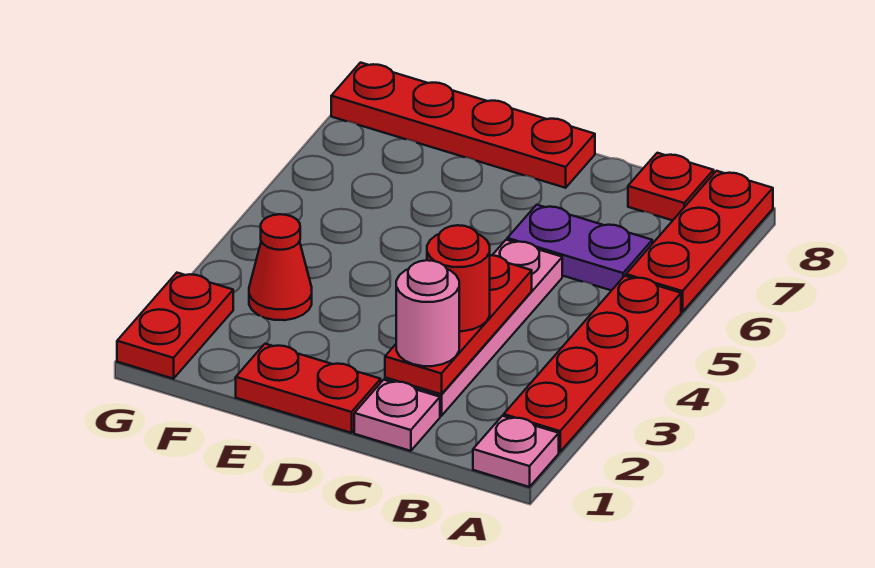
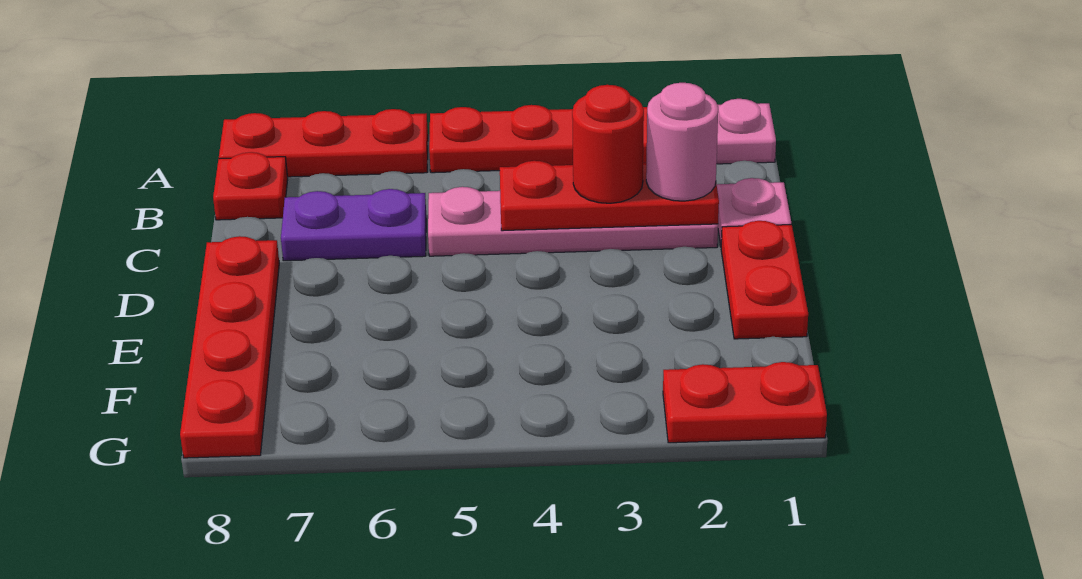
purple plate B6:C6 level 1 -> purple plate C6:C7 level 1
red cone F3 level 1 -> none

